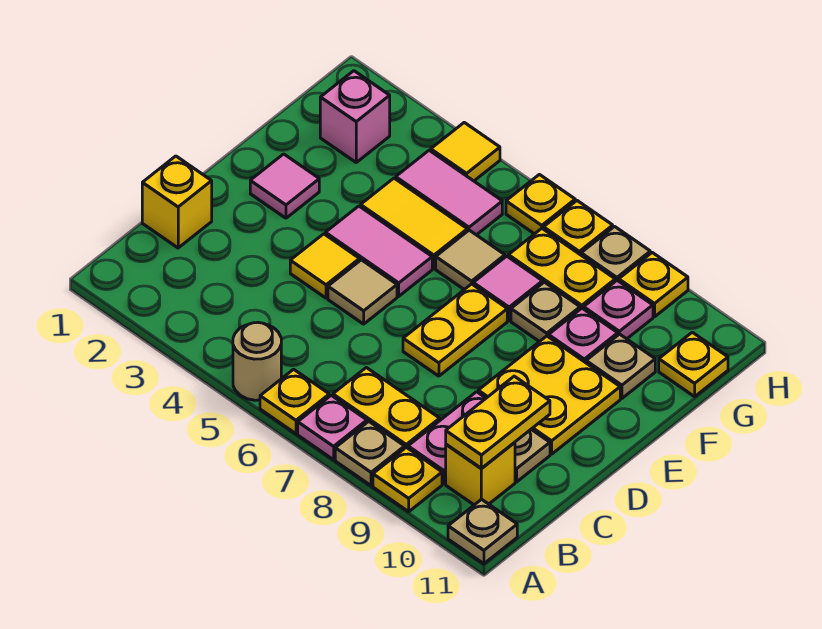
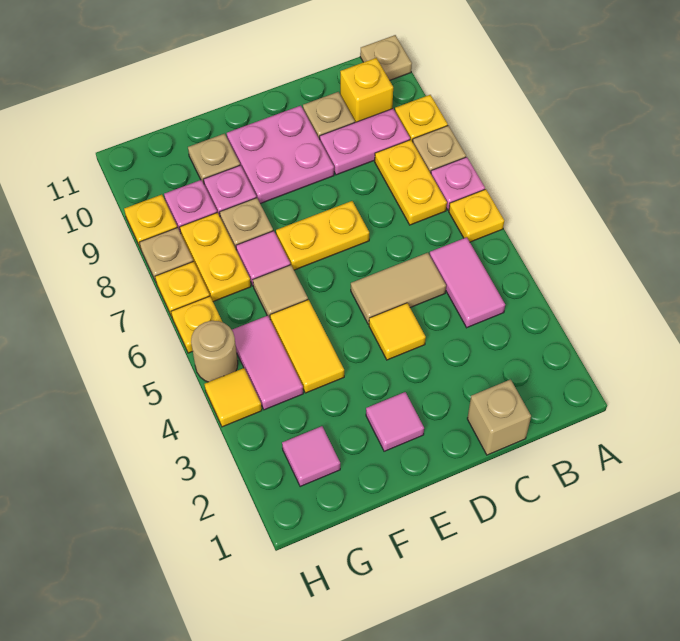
tan round brick A5 level 1 -> tan round brick H5 level 1
yellow plate B10:C10 level 2 -> none
yellow brick C1 level 1 -> tan brick C1 level 1
tan tile D5 level 1 -> tan tile C5:D5 level 1
yellow plate D9:E10 level 1 -> pink plate D9:E10 level 1
pink tile E4:E5 level 1 -> pink tile B4:B5 level 1
pink brick G2 level 1 -> pink tile G2 level 1
yellow plate G11 level 1 -> none

